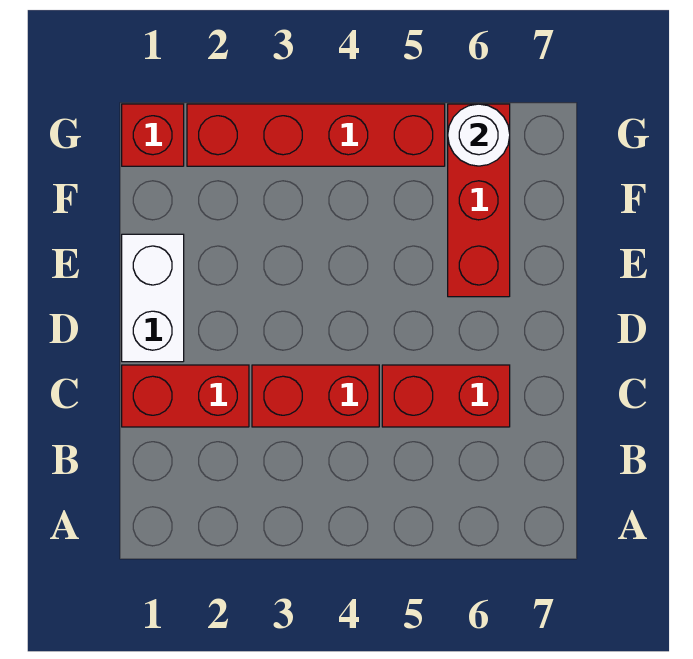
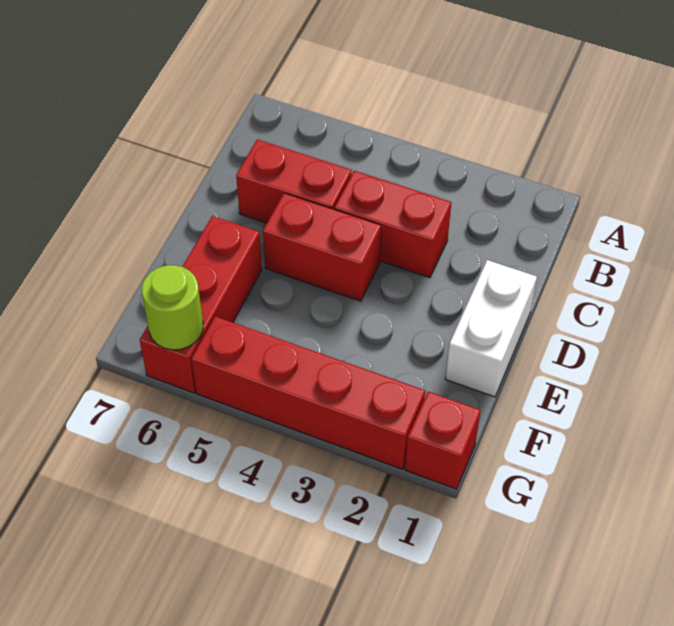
red brick C1:C2 level 1 -> red brick D4:D5 level 1
white round brick G6 level 2 -> lime round brick G6 level 2

